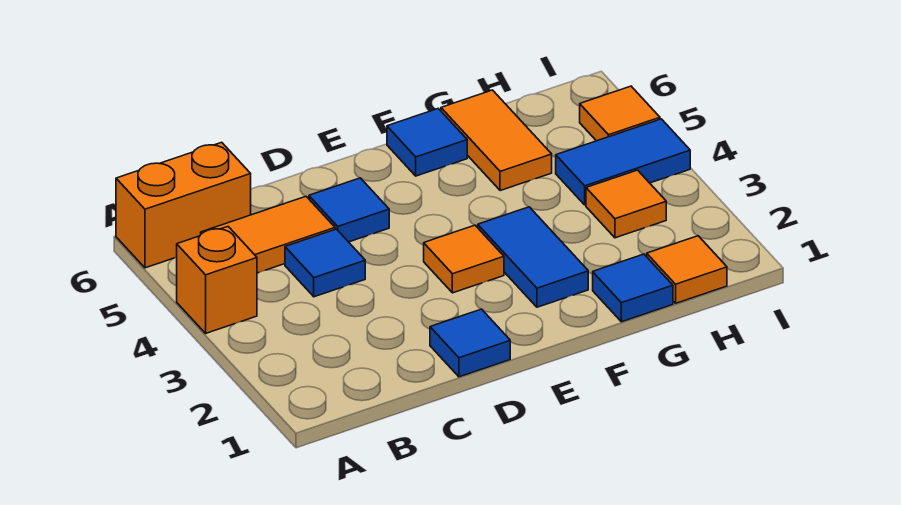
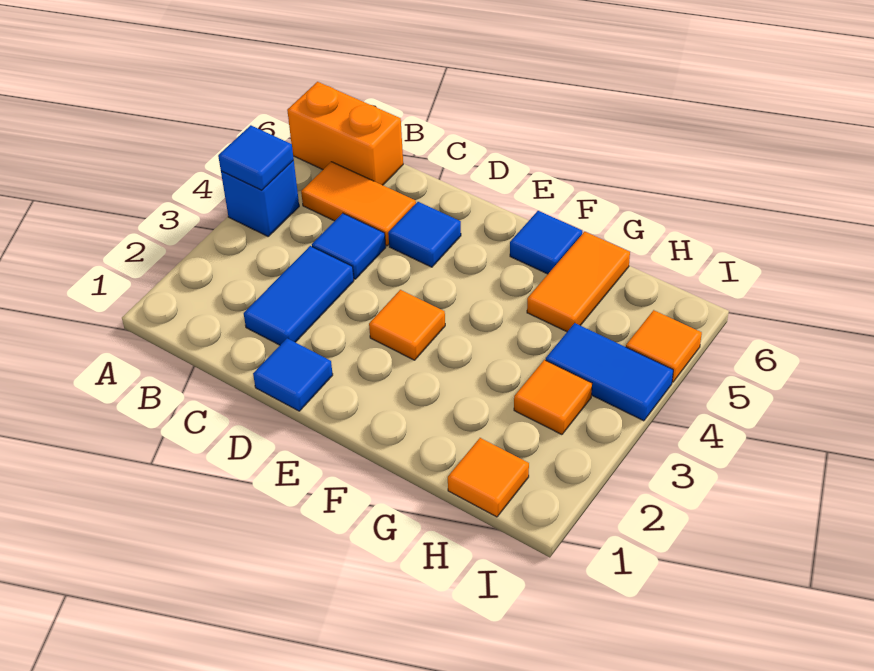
orange brick A4 level 1 -> blue brick A4 level 1
blue tile F2:F3 level 1 -> blue tile C2:C3 level 1
blue tile G1 level 1 -> blue tile A4 level 2

